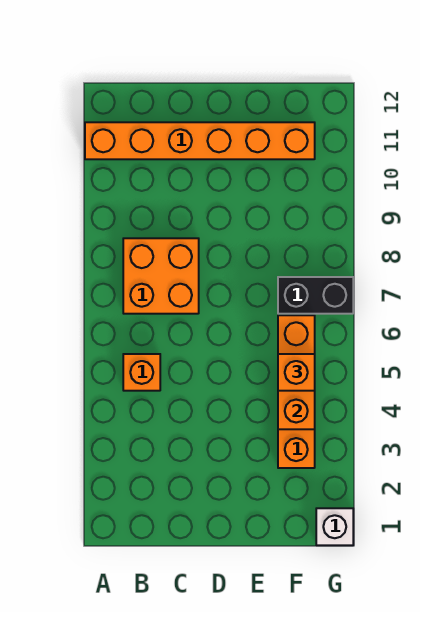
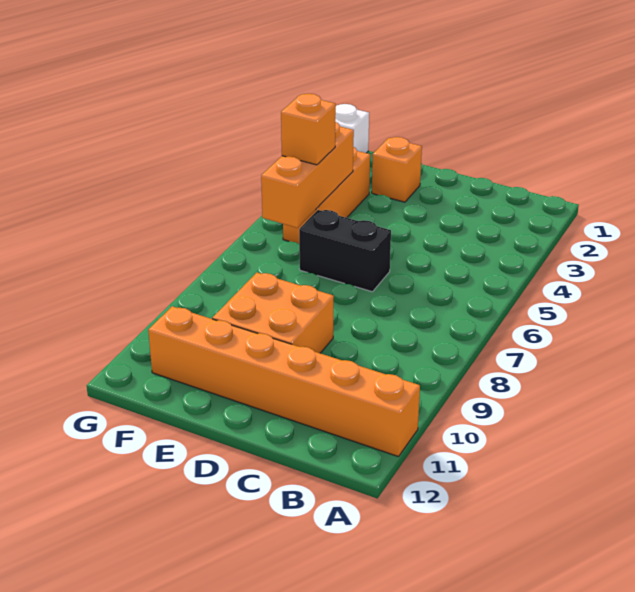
orange brick B5 level 1 -> orange brick E2 level 1
orange brick B7:C8 level 1 -> orange brick D9:E10 level 1
black brick F7:G7 level 1 -> black brick D6:E6 level 1

